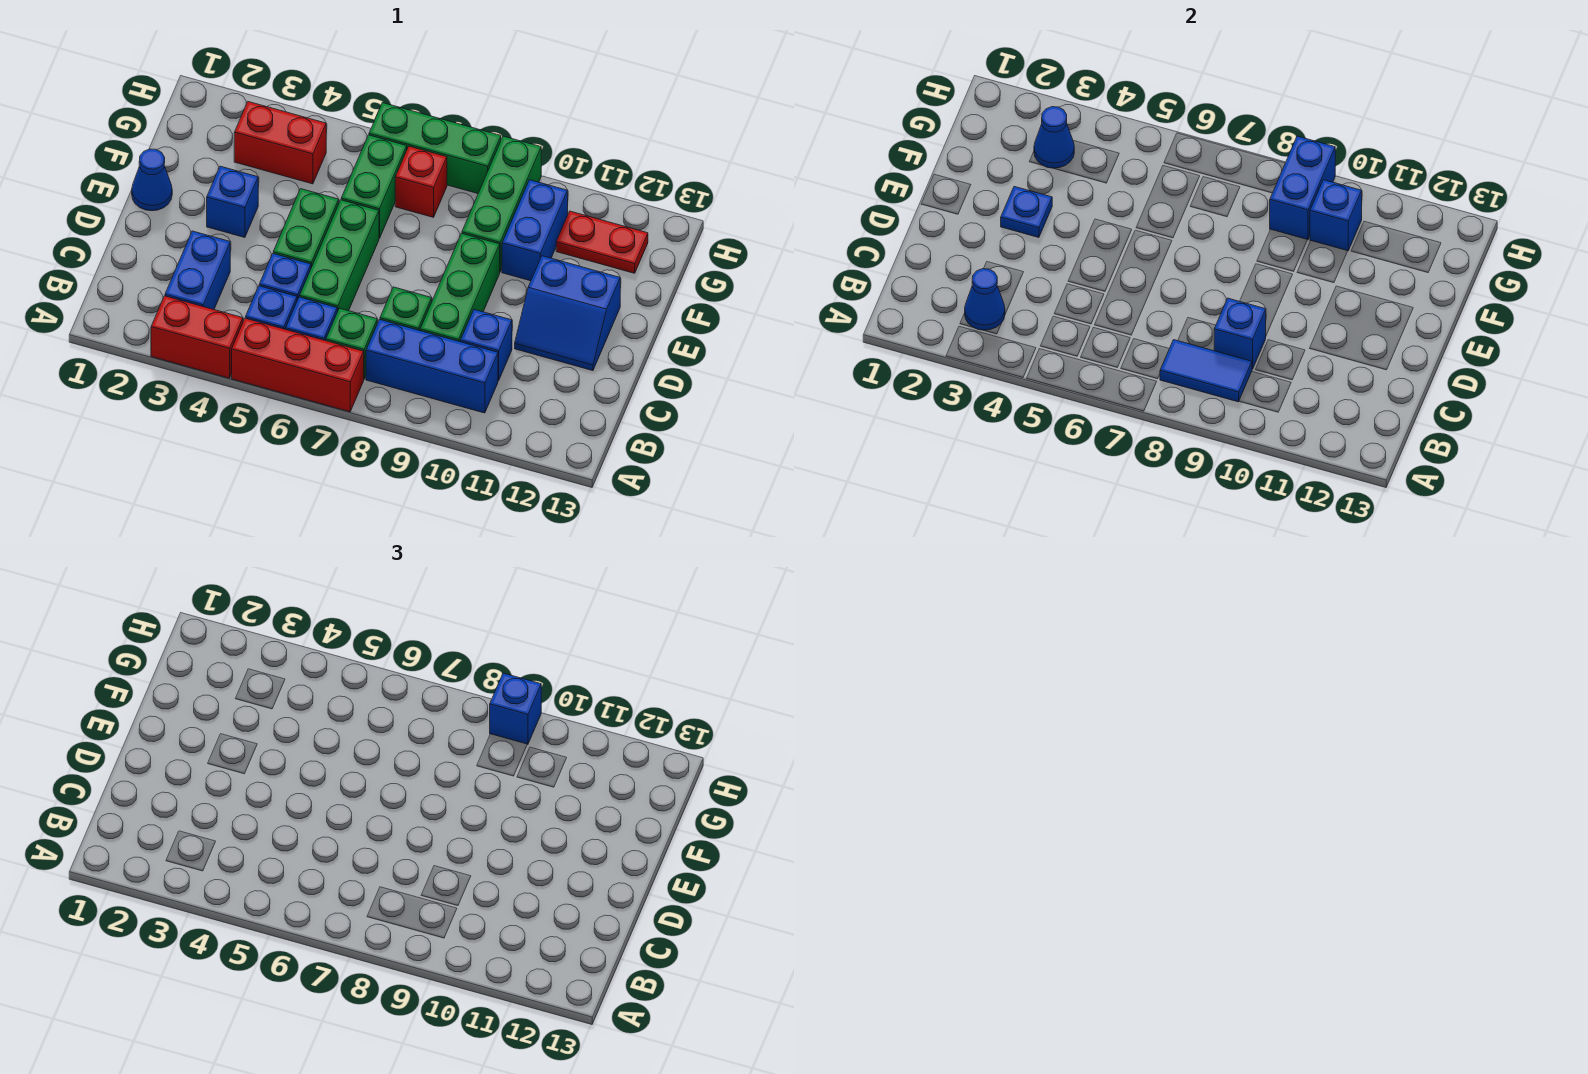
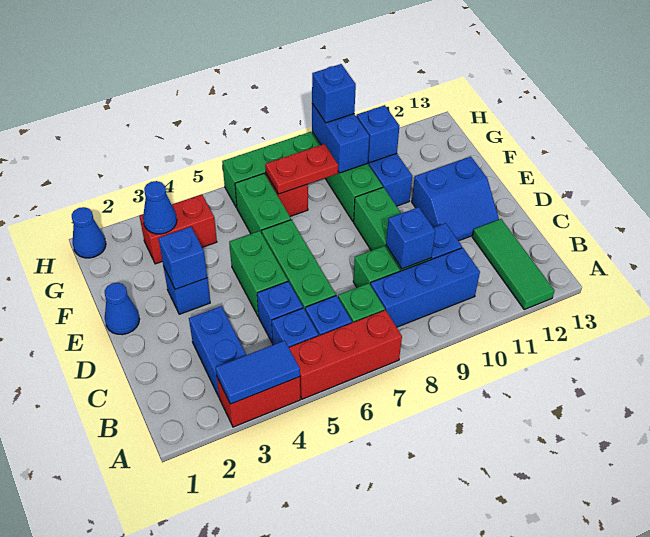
none -> green tile A12:C12 level 1
blue cone B3 level 2 -> blue cone H1 level 1
blue tile B8:B9 level 2 -> blue tile A3:A4 level 2
blue plate E3 level 2 -> blue brick E3 level 2
red plate G11:G12 level 1 -> red plate G7:G8 level 2

